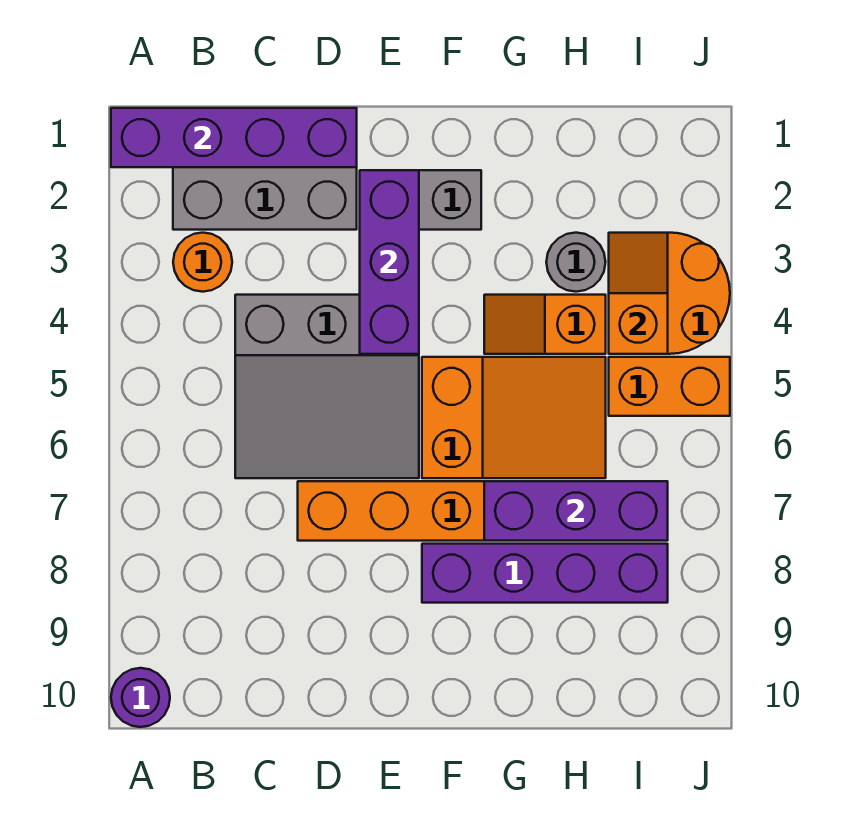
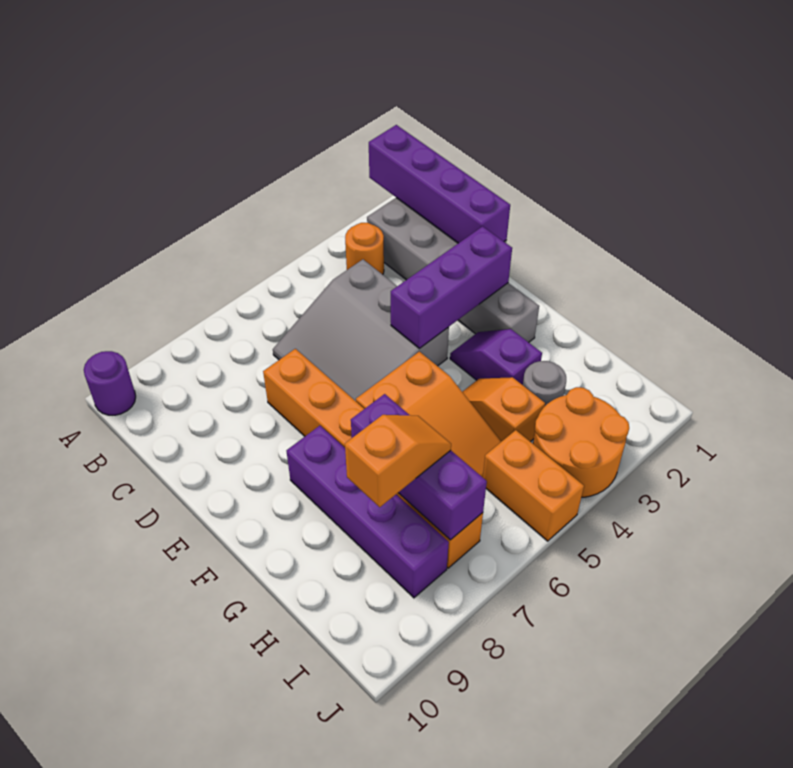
none -> purple slope F3:G3 level 1 top G
orange slope I3:I4 level 2 top 4 -> orange slope H7:H8 level 3 top 8

